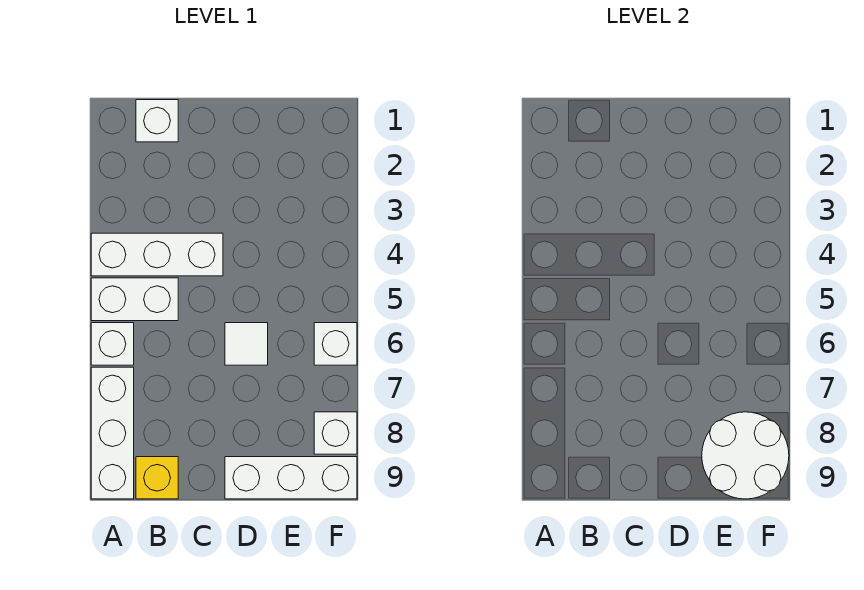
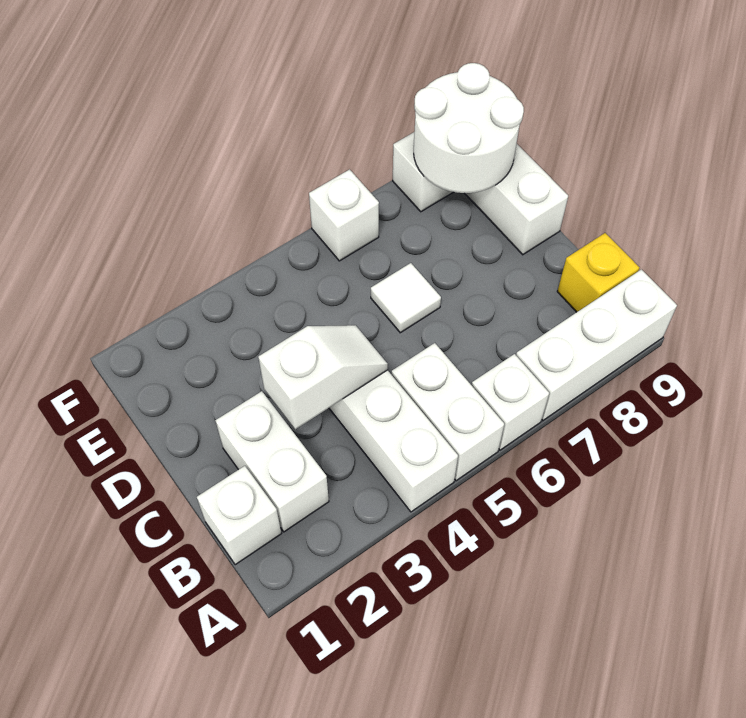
none -> white brick B2:C2 level 1
none -> white slope C3:C4 level 2 top 3

